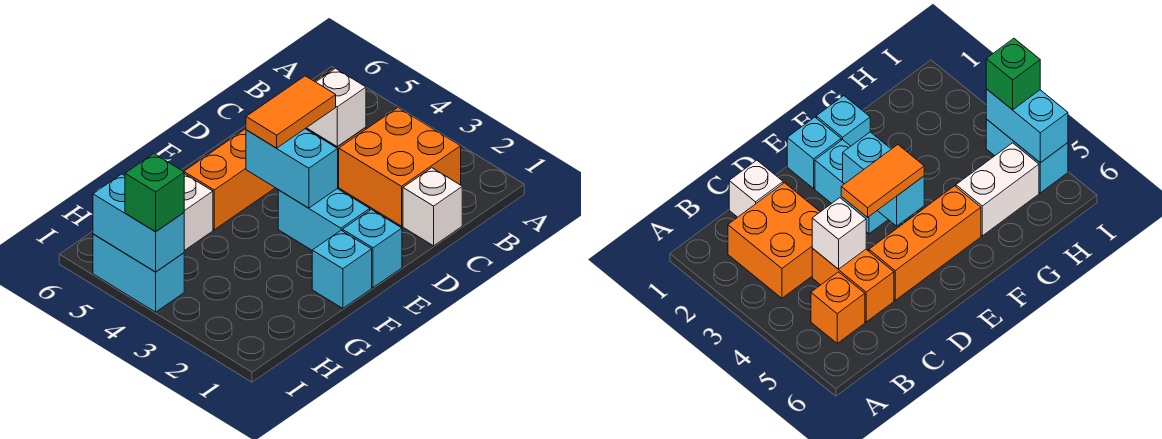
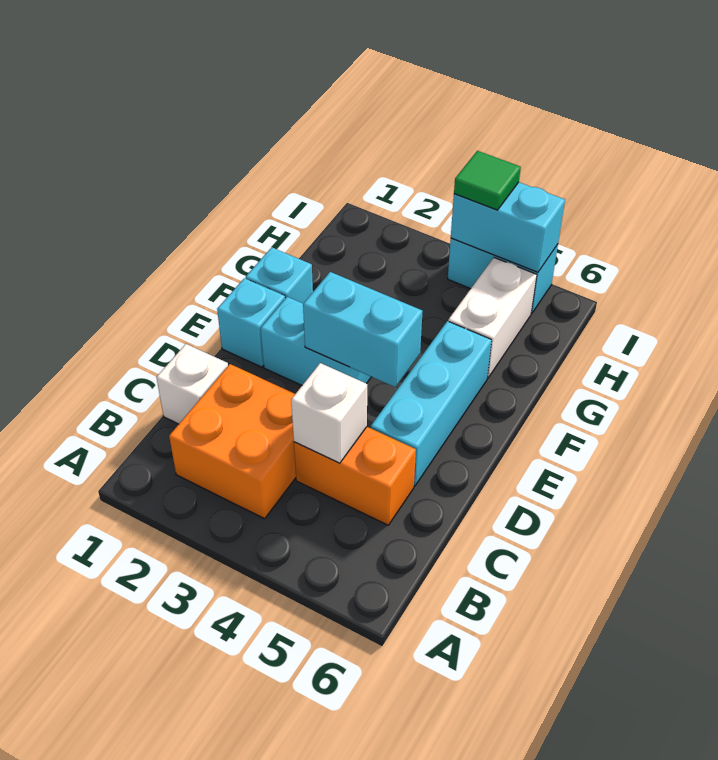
orange brick B5 level 1 -> none
orange tile D4:E4 level 3 -> none
orange brick D5:F5 level 1 -> cyan brick D5:F5 level 1
green brick I4 level 3 -> green tile I4 level 3

